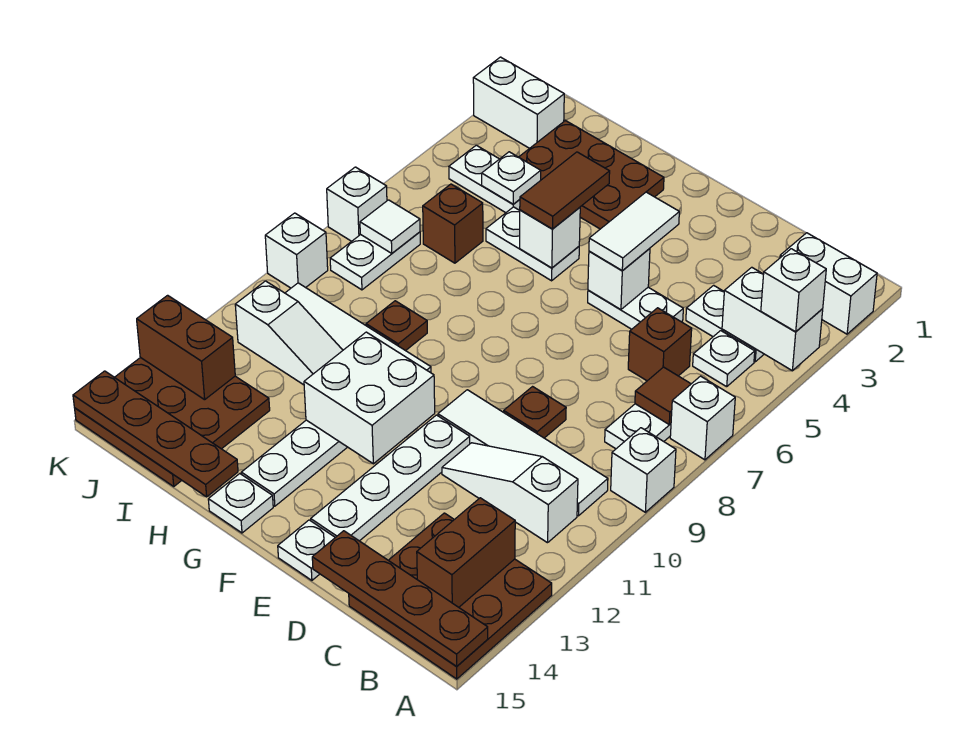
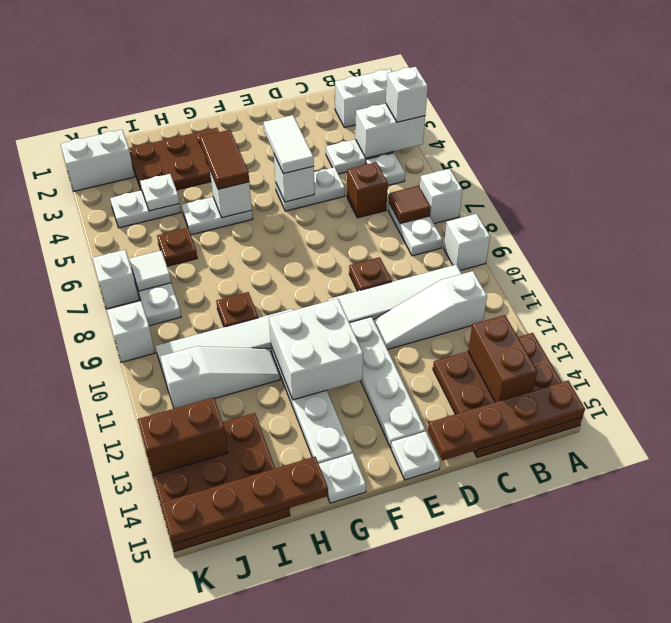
brown brick I6 level 1 -> brown plate I6 level 1

